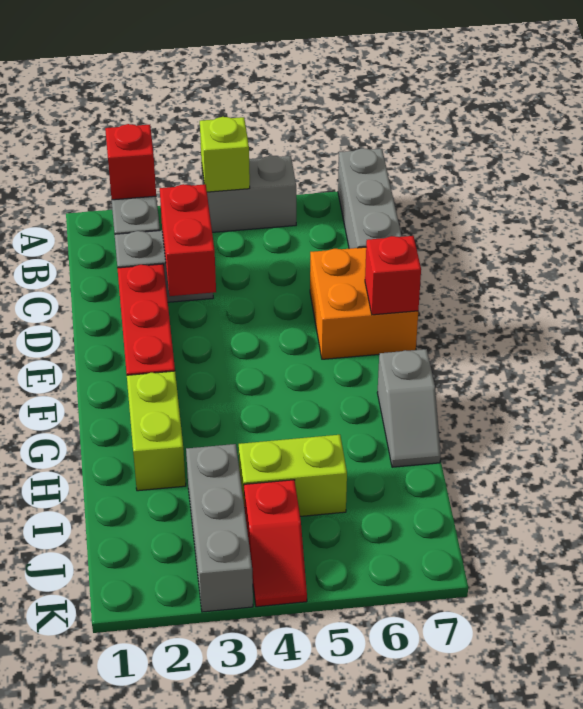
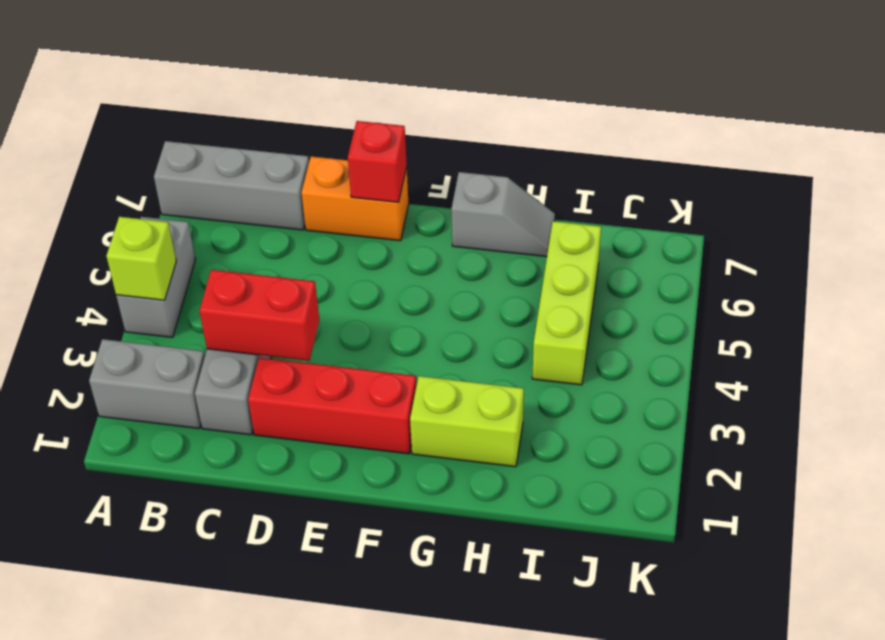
red brick A2 level 2 -> none
orange brick D6:E7 level 1 -> orange brick D7:E7 level 1
grey brick I3:K3 level 1 -> none
lime brick I4:I5 level 1 -> lime brick I4:I6 level 1
red slope J4:K4 level 1 top J -> none

